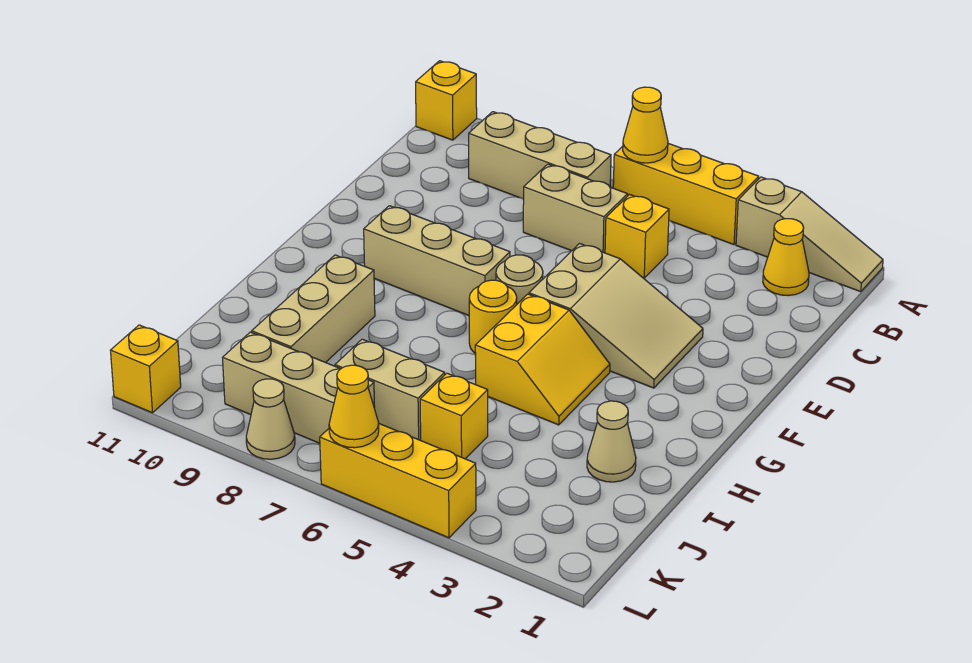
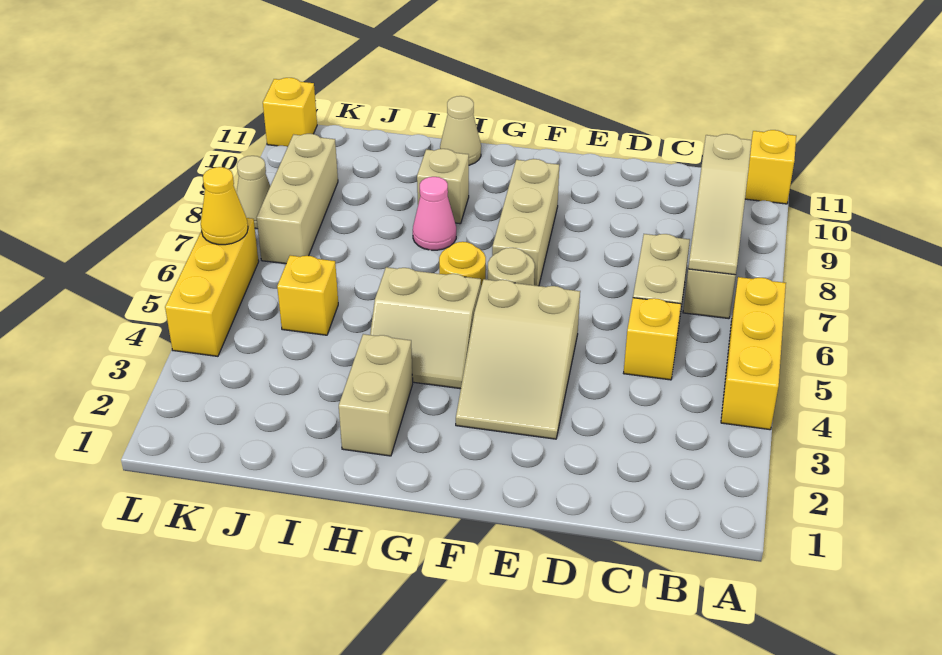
tan slope A1:A3 level 1 top 3 -> tan slope B7:B9 level 2 top 9
yellow cone A6 level 2 -> none
yellow cone B2 level 1 -> none
yellow slope G4:H5 level 1 top 5 -> tan slope G4:H5 level 1 top 5
none -> pink cone H8 level 1
tan brick H9:J9 level 1 -> tan brick H9 level 1
tan cone I2 level 1 -> tan cone H11 level 1
tan brick J6:J7 level 1 -> tan brick H2:H3 level 1

